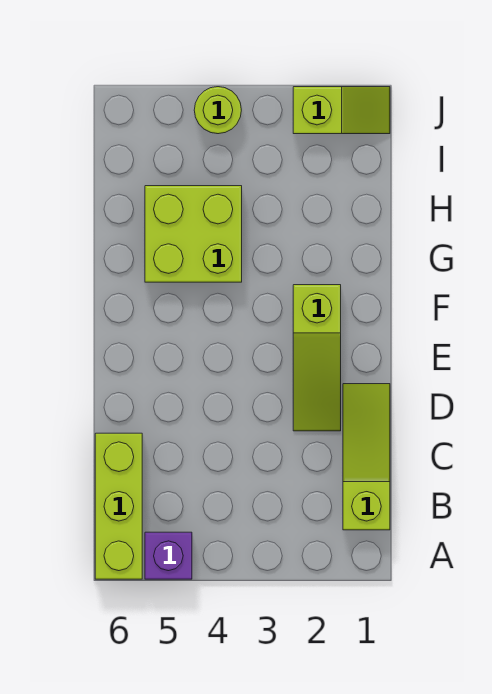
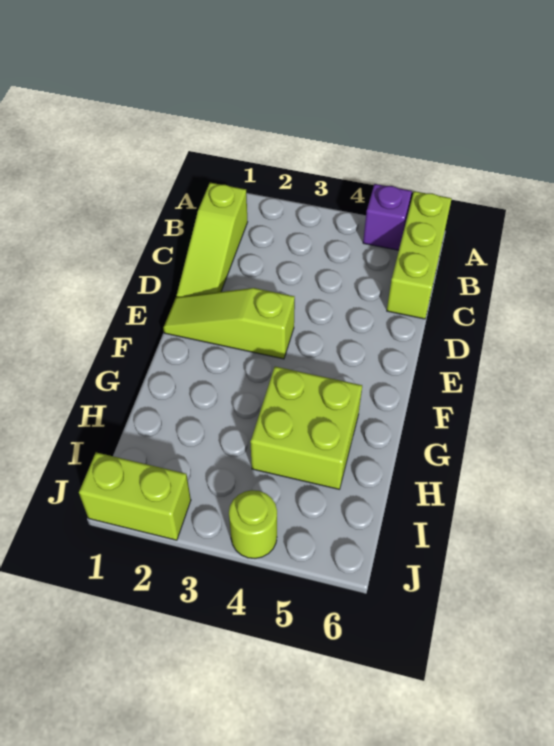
lime slope D2:F2 level 1 top F -> lime slope E1:E3 level 1 top 3
lime slope J1:J2 level 1 top 2 -> lime brick J1:J2 level 1

